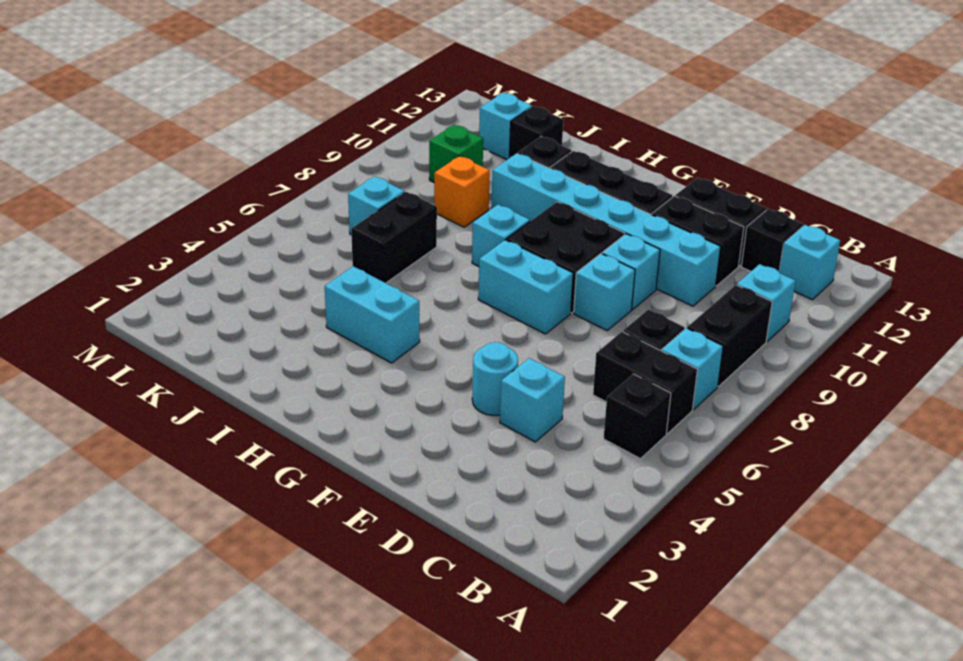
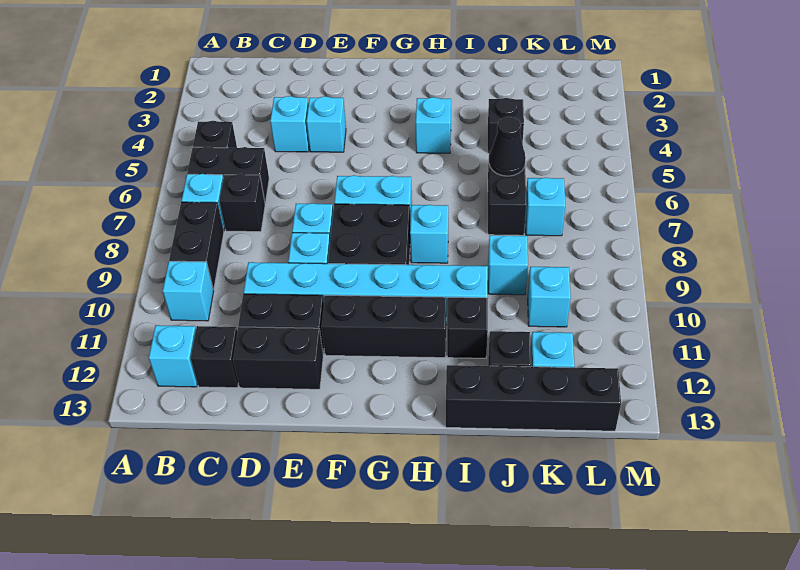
cyan round brick E4 level 1 -> cyan brick E4 level 1
cyan brick H4:I4 level 1 -> cyan brick H4 level 1
none -> black brick I13:L13 level 1
none -> black brick J4 level 1
none -> black cone J6 level 2
orange brick J9 level 1 -> cyan brick J9 level 1
green brick K10 level 1 -> cyan brick K10 level 1

